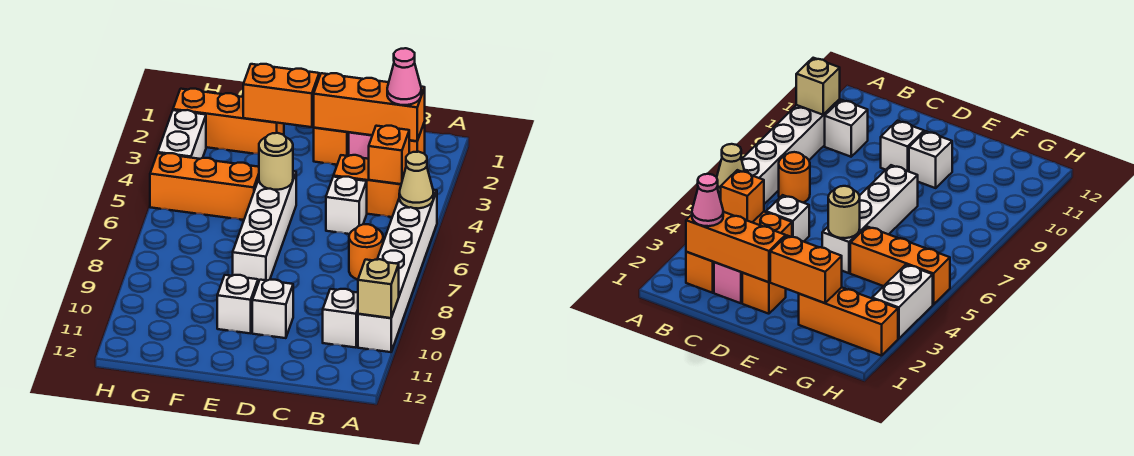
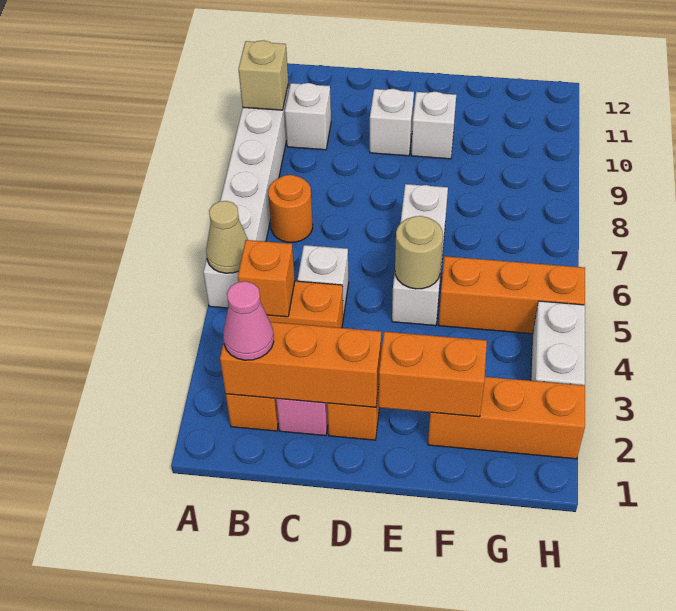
white brick E5:E8 level 1 -> white brick E5:E7 level 1

